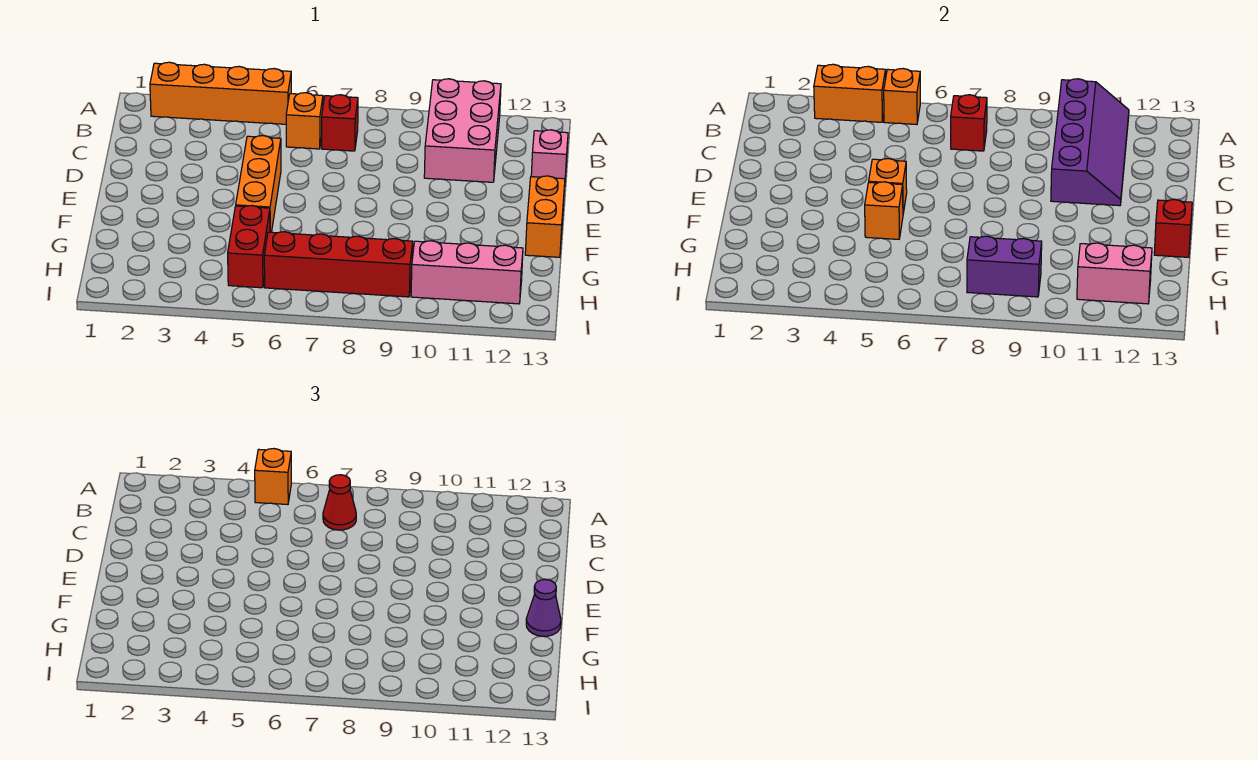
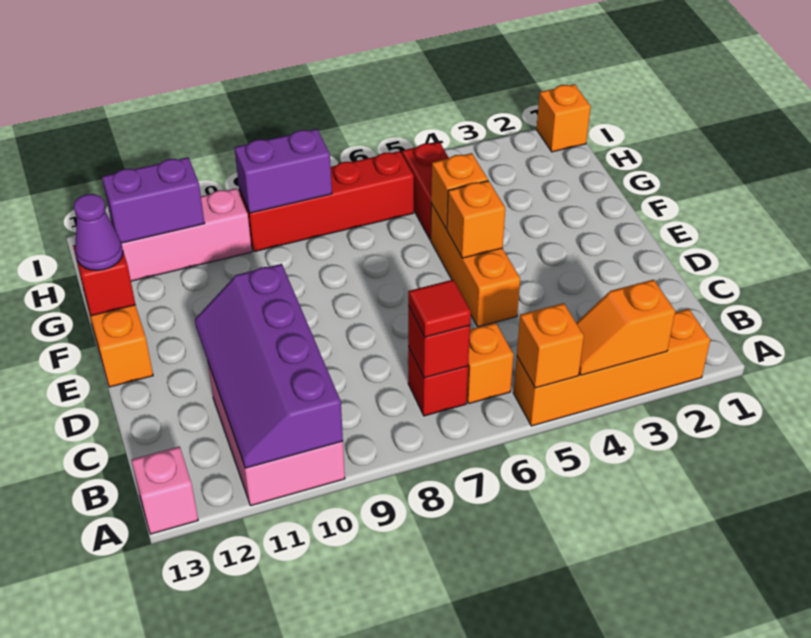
orange brick A3:A4 level 2 -> orange slope A3:A4 level 2 top 3
orange brick A5 level 3 -> orange brick I1 level 1
red cone B7 level 3 -> red tile B7 level 3
pink brick C13 level 1 -> pink brick A13 level 1
pink brick H11:H12 level 2 -> purple brick H11:H12 level 2

